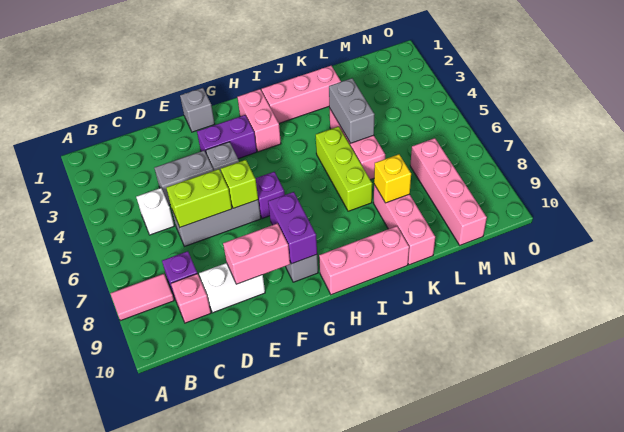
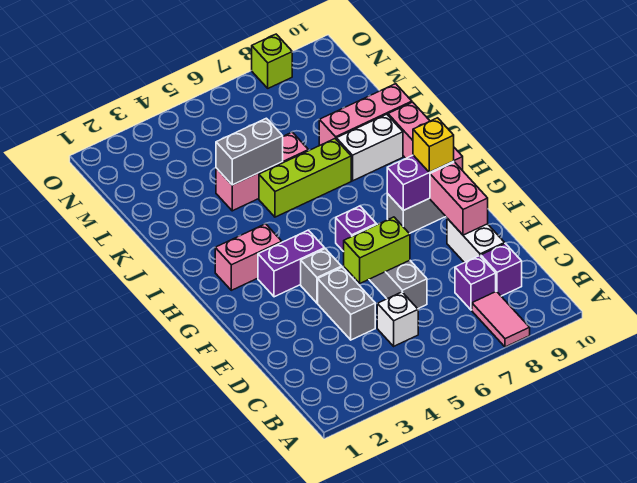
pink brick C9 level 1 -> purple brick C9 level 1
lime brick D6:E6 level 2 -> lime brick E5:E6 level 2
grey brick F1 level 1 -> none
purple brick F3:G3 level 1 -> purple brick G3:G4 level 1
lime brick F6 level 2 -> lime brick O8 level 1
pink brick I2:K2 level 1 -> none
none -> white brick J8:J9 level 1
yellow brick K8 level 2 -> yellow brick G9 level 3
pink brick M7:M10 level 1 -> none

